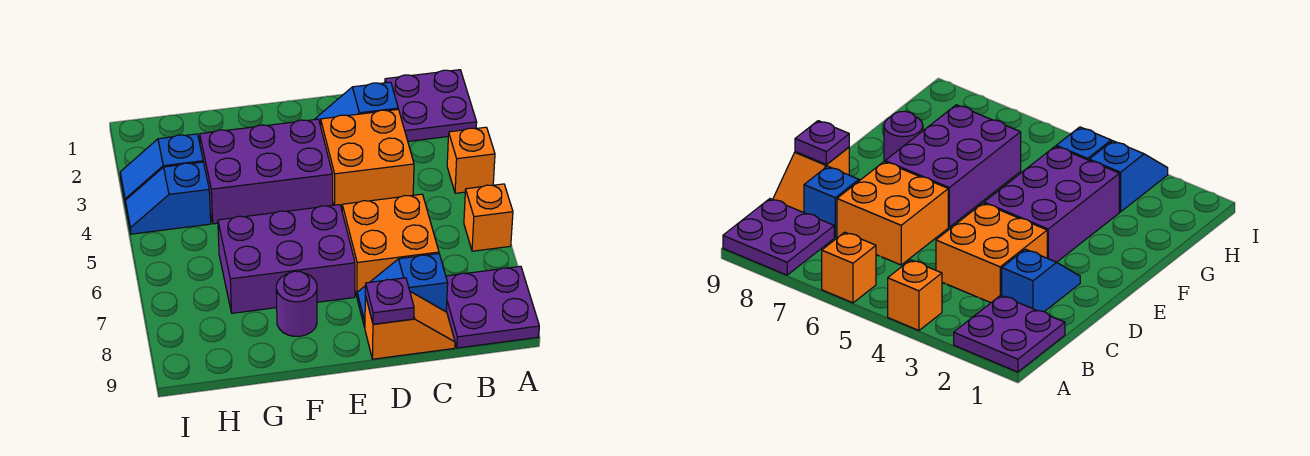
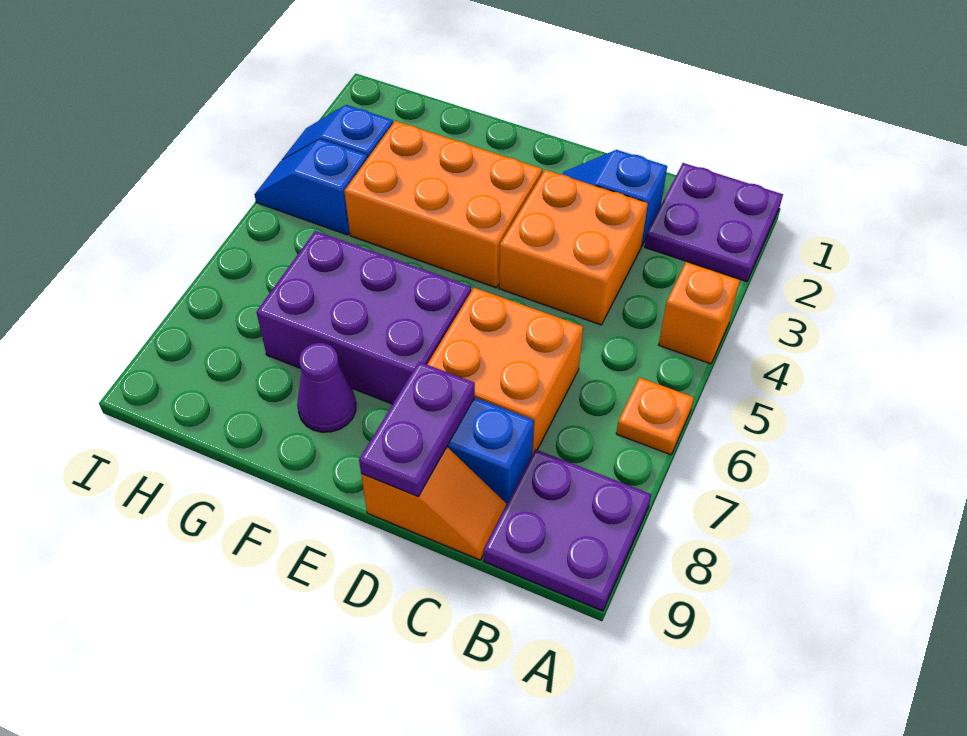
orange brick A6 level 1 -> orange plate A6 level 1
purple plate D9 level 2 -> purple plate D8:D9 level 2
purple brick E3:G4 level 1 -> orange brick E3:G4 level 1
purple round brick F8 level 1 -> purple cone F8 level 1

